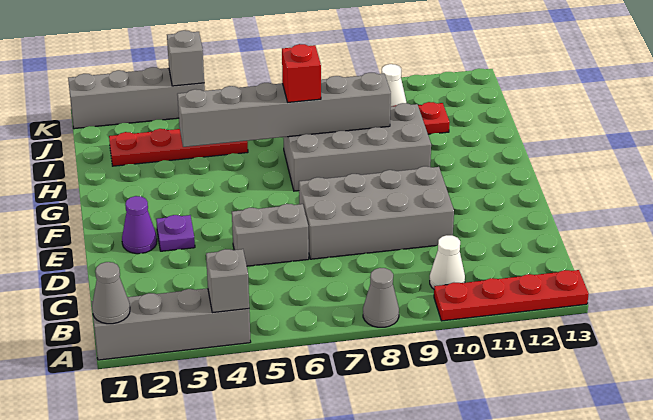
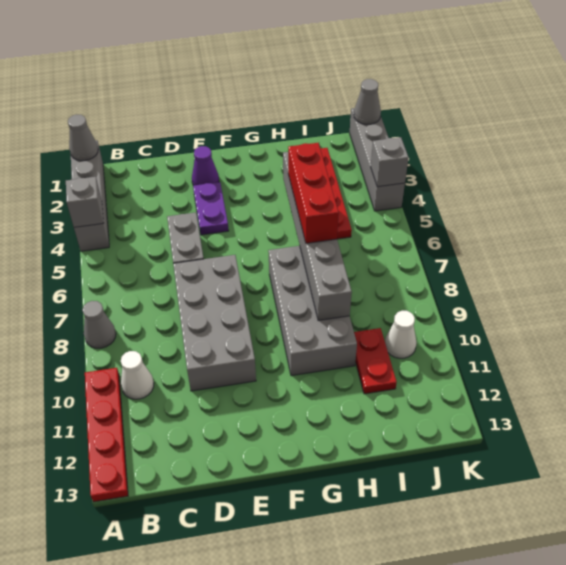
purple plate E3 level 1 -> purple plate E3:E4 level 1
red brick H7 level 3 -> red brick H5:H7 level 3
none -> grey cone K1 level 2

